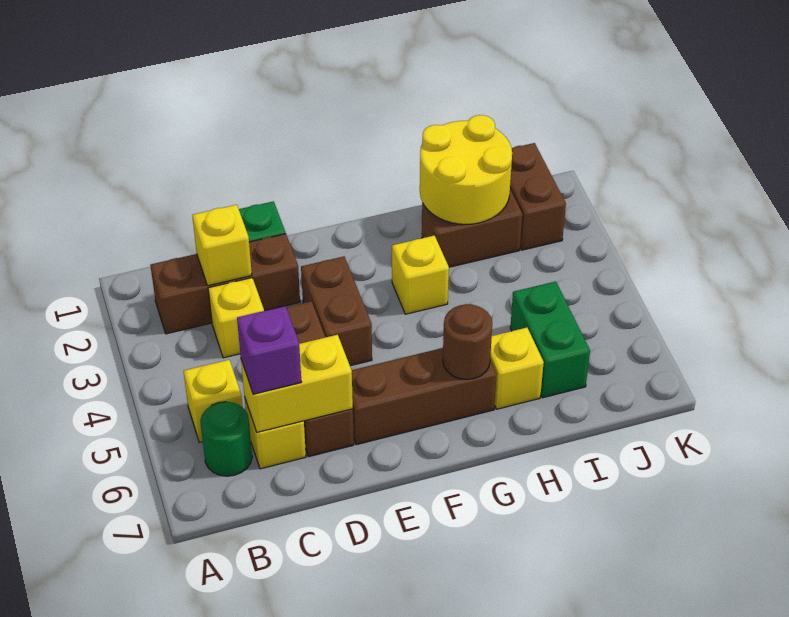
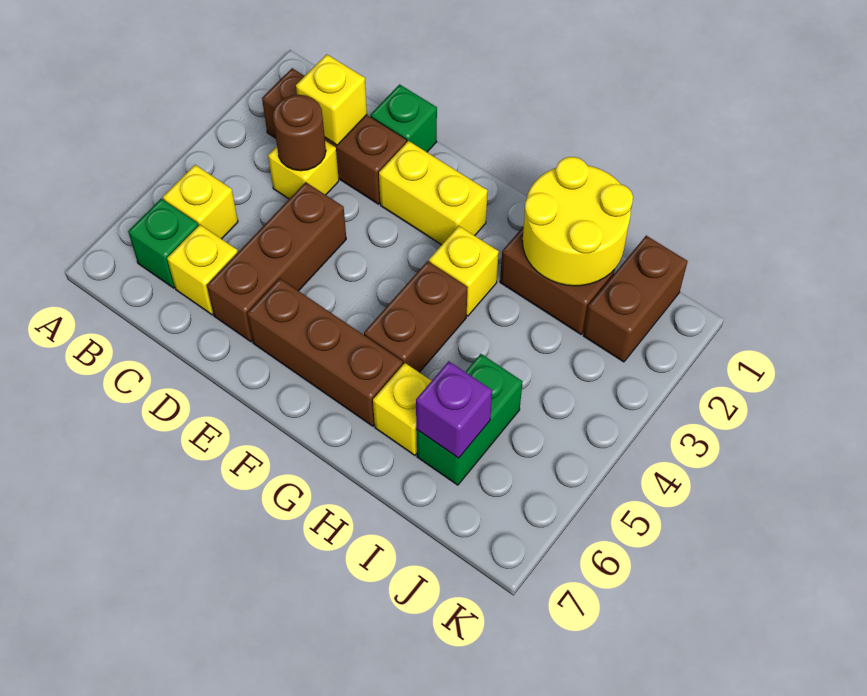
green round brick B6 level 1 -> green brick B6 level 1
yellow brick C6:D6 level 2 -> yellow brick E2:F2 level 1
purple brick C6 level 3 -> purple brick I6 level 2
brown brick E3:E4 level 1 -> brown brick G4:G5 level 1
brown round brick G6 level 2 -> brown round brick C3 level 2

